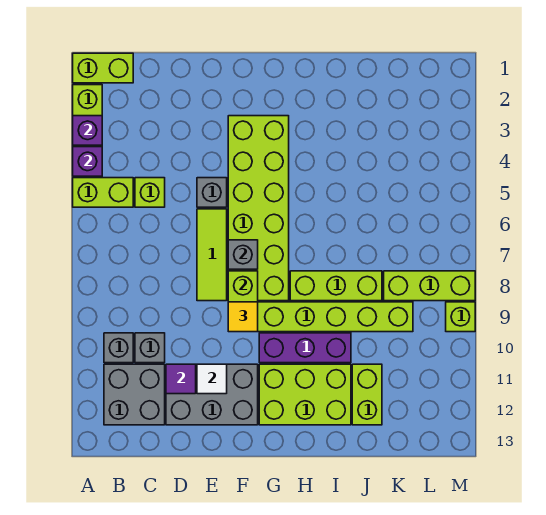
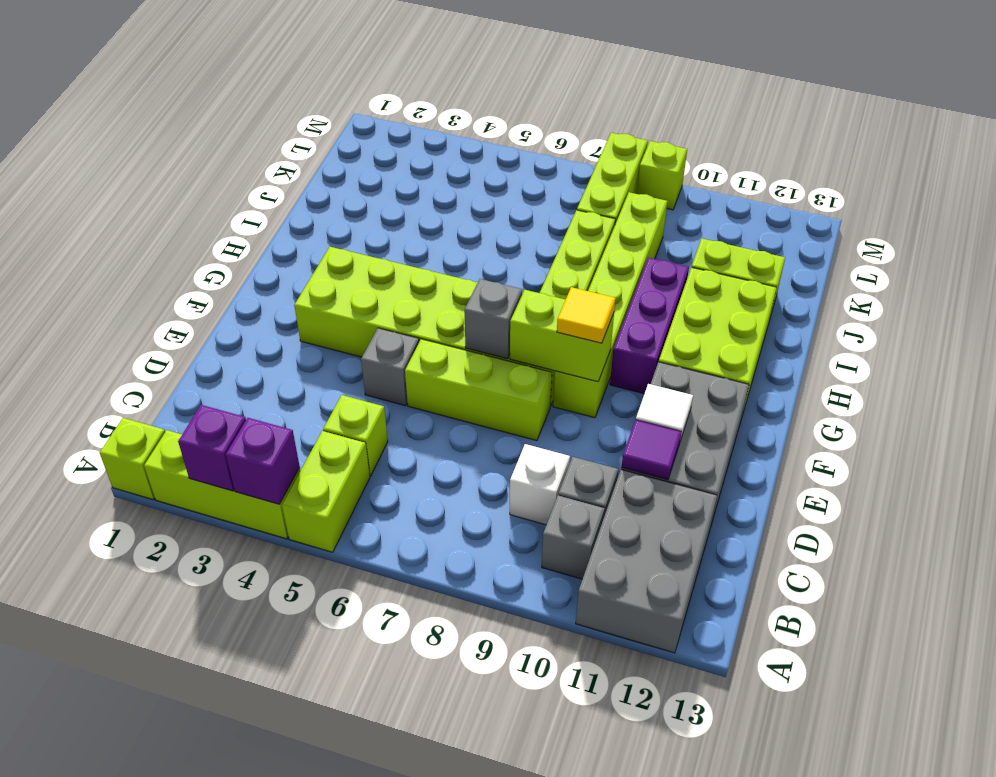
lime brick A1:B1 level 1 -> lime brick A1 level 1
grey brick B11:C12 level 1 -> grey brick A11:C12 level 1
none -> white brick C9 level 1
lime tile E6:E8 level 1 -> lime brick E6:E8 level 1

